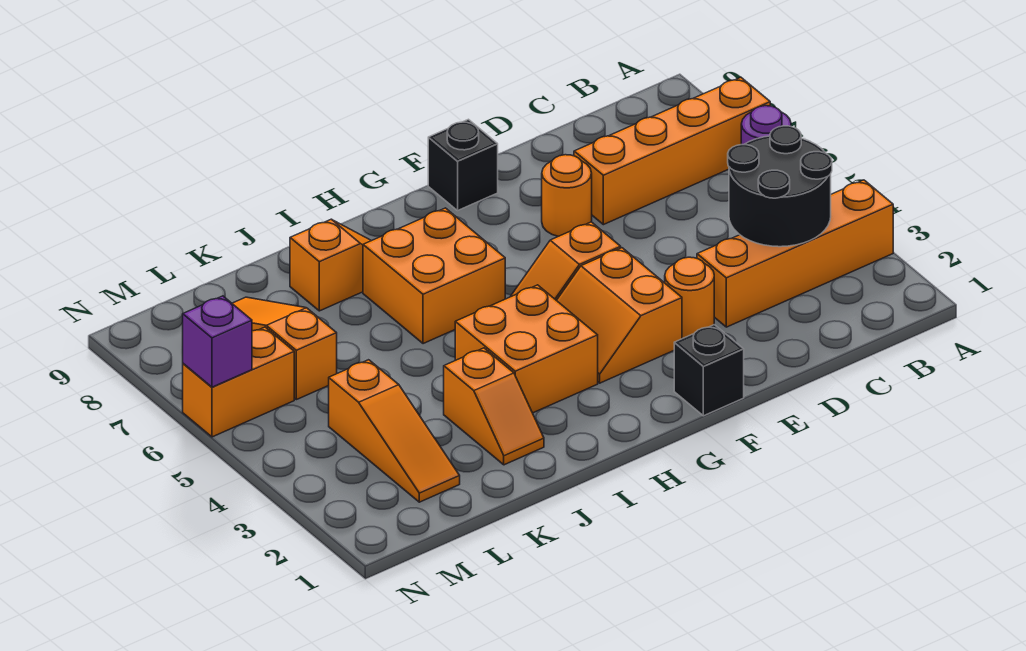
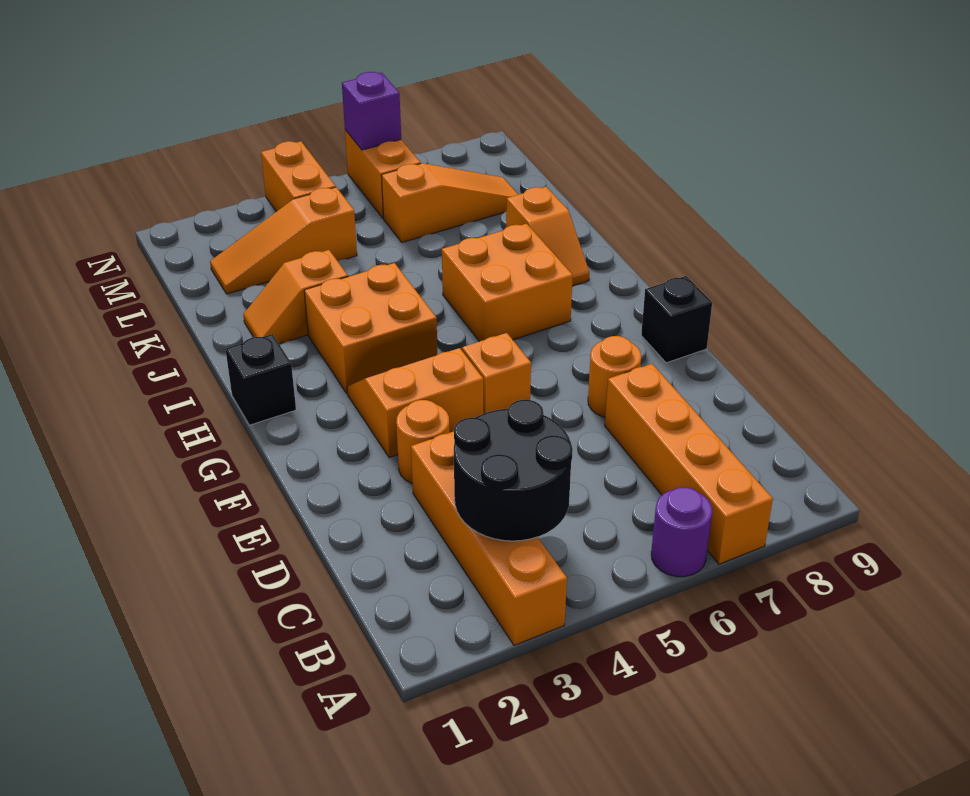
black brick F1 level 1 -> black brick H1 level 1
none -> orange brick M4:N4 level 1

